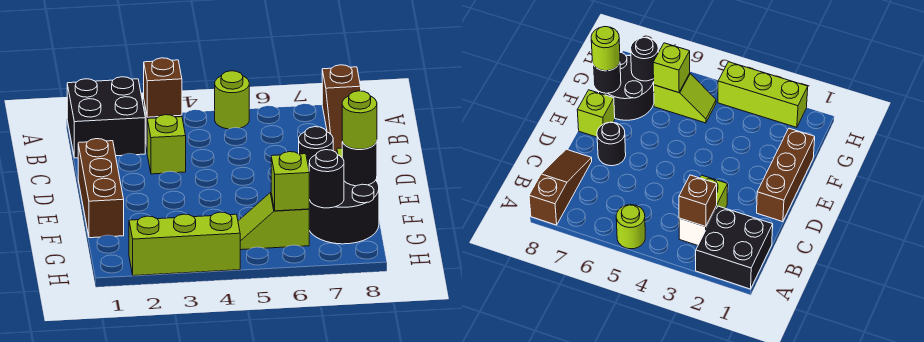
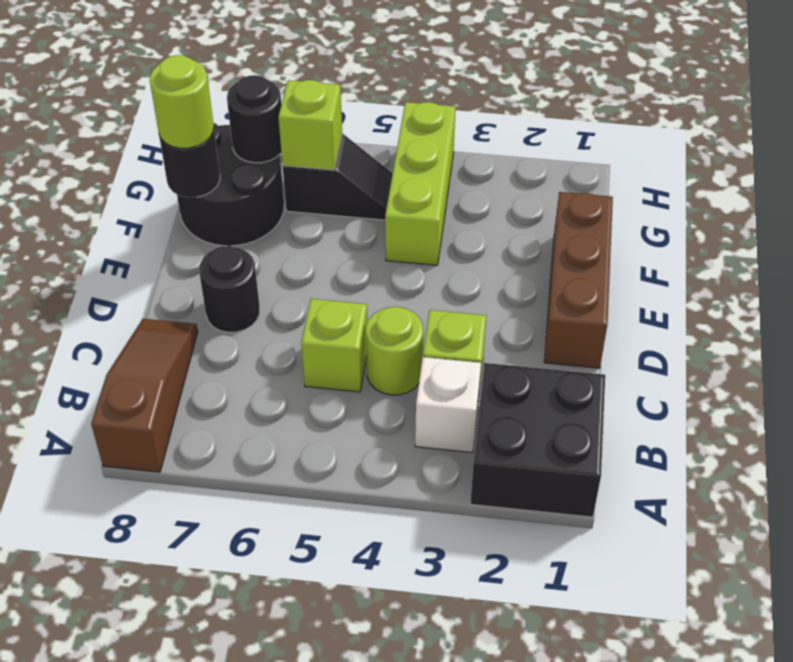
lime round brick A5 level 1 -> lime round brick C4 level 1
brown brick B3 level 2 -> none
lime brick E8 level 1 -> lime brick C5 level 1
lime slope G5:G6 level 1 top 6 -> black slope G5:G6 level 1 top 6
lime brick H2:H4 level 1 -> lime brick F4:H4 level 1

